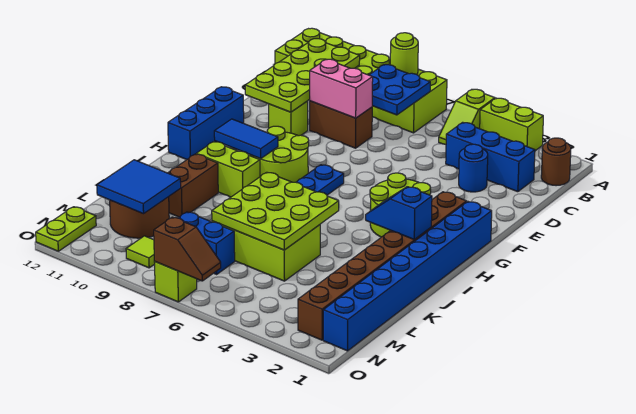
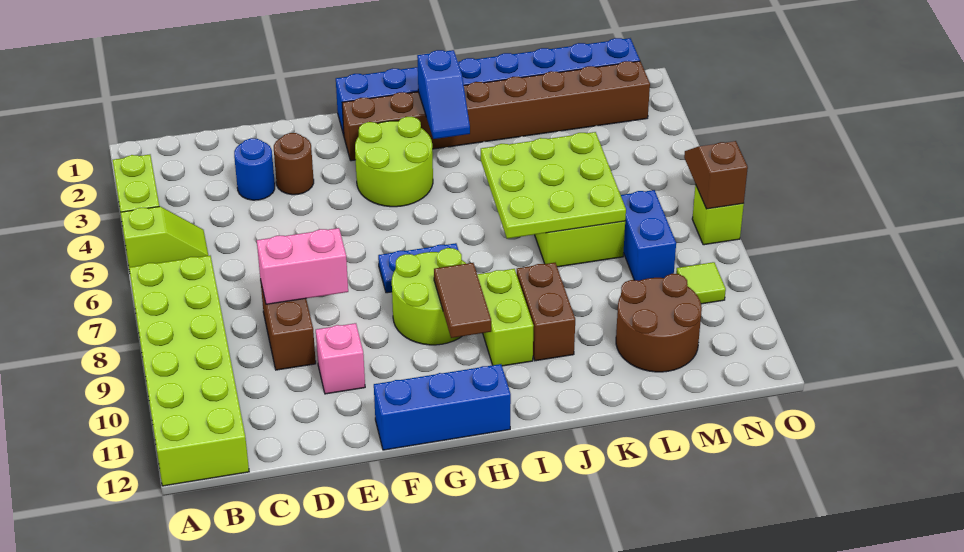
lime round brick A8 level 2 -> none
brown round brick B1 level 1 -> brown round brick E3 level 1
blue plate B7:C8 level 2 -> none
lime plate B10:E11 level 2 -> none
blue brick C2:C4 level 1 -> none
pink brick D8:D9 level 2 -> pink brick D8:E8 level 2
lime brick E10 level 1 -> pink brick E10 level 1
blue tile H9:H10 level 2 -> brown tile H9:H10 level 2
brown brick J10:K10 level 1 -> brown brick J9:J10 level 1
blue tile L10:M11 level 2 -> none
lime plate N12:O12 level 1 -> none

